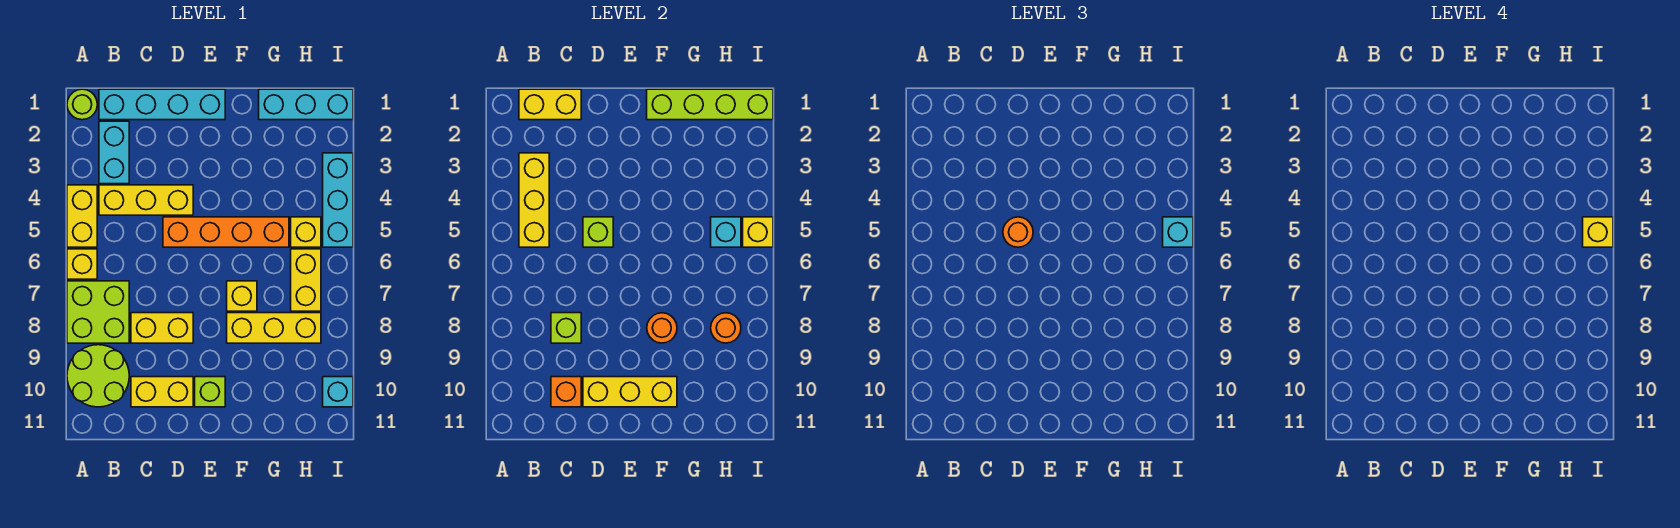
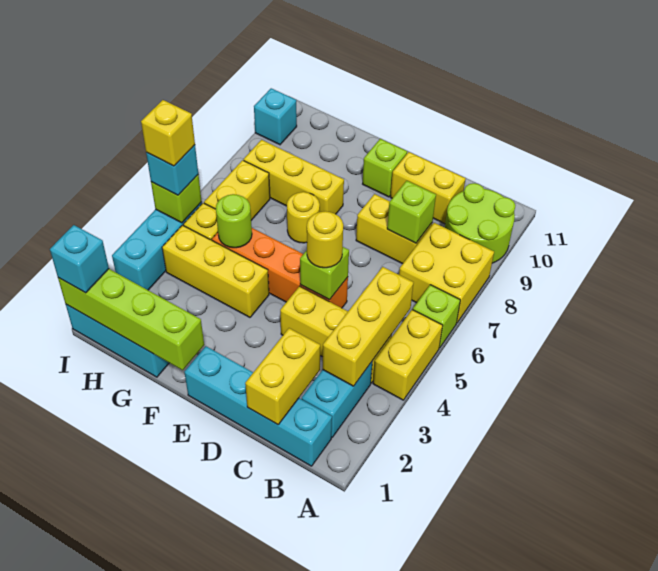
lime round brick A1 level 1 -> lime round brick G5 level 2
yellow brick A6 level 1 -> lime brick A6 level 1
lime brick A7:B8 level 1 -> yellow brick A7:B8 level 1
yellow brick B1:C1 level 2 -> yellow brick C1:C2 level 2
orange brick C10 level 2 -> none
orange round brick D5 level 3 -> yellow round brick D5 level 3
yellow brick D10:F10 level 2 -> yellow brick F4:H4 level 1
yellow brick F7 level 1 -> yellow round brick F7 level 1
orange round brick F8 level 2 -> none
cyan brick H5 level 2 -> cyan brick I1 level 3
orange round brick H8 level 2 -> none
yellow brick I5 level 2 -> lime brick I5 level 2

